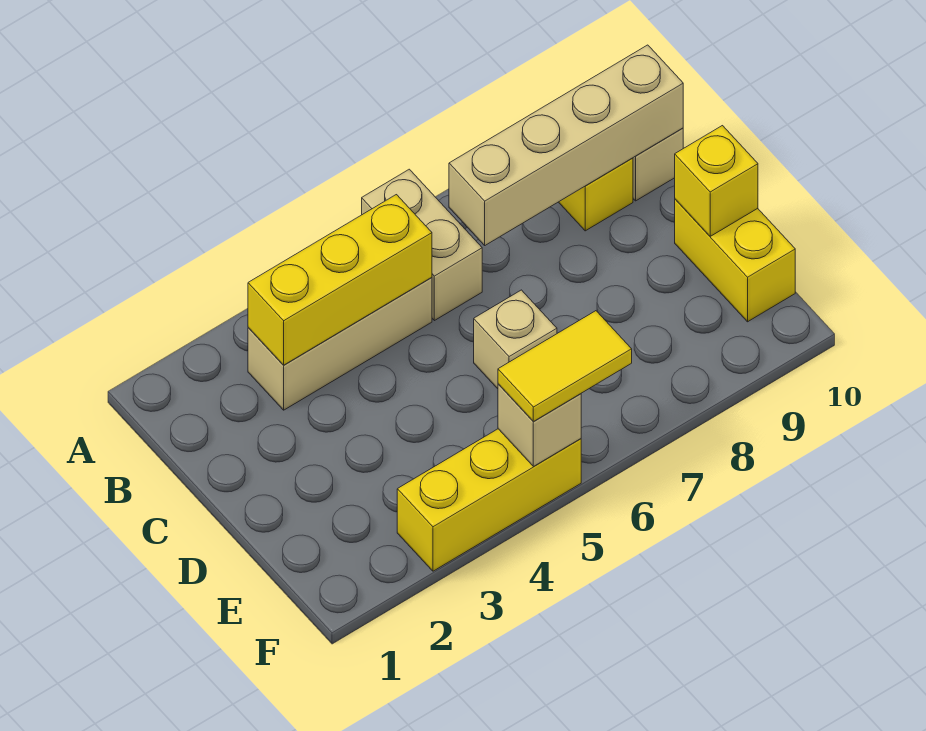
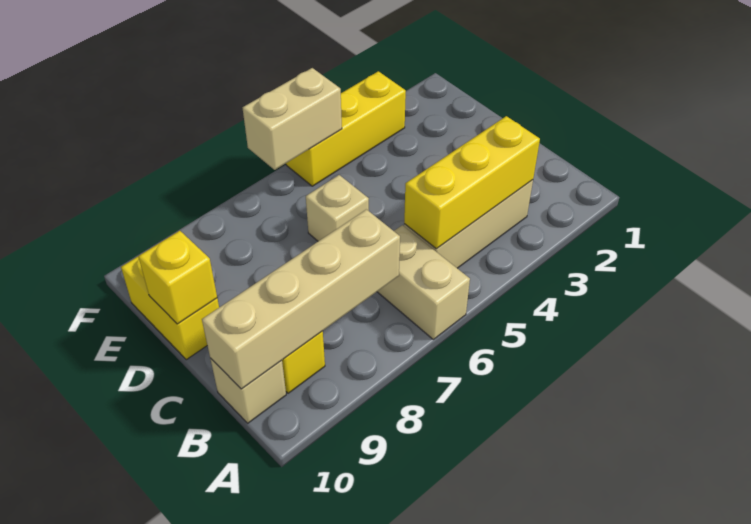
tan brick F5 level 2 -> tan brick F5:F6 level 2
yellow tile F5:F6 level 3 -> none

